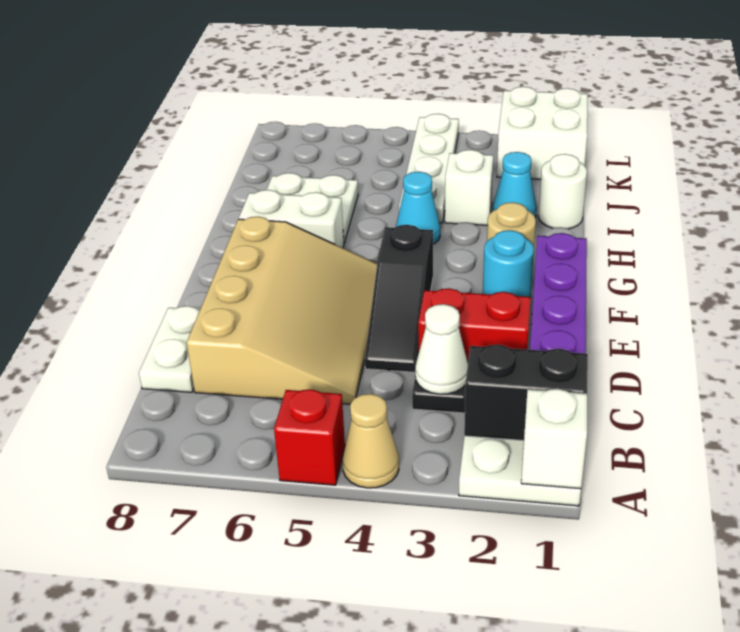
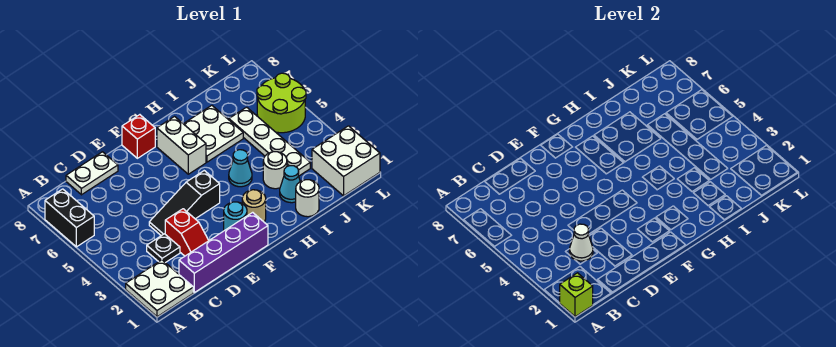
white brick A1 level 2 -> lime brick A1 level 2
tan cone A4 level 1 -> none
red brick A5 level 1 -> red brick F8 level 1
black brick B1:B2 level 2 -> black brick A6:A7 level 1
tan slope C5:F7 level 1 top 7 -> none
red brick D2:D3 level 1 -> red slope D2:D3 level 1 top 3
white brick I3 level 1 -> white round brick I3 level 1
white plate I4:L4 level 1 -> white plate J3:J6 level 1
none -> lime round brick K5:L6 level 1

